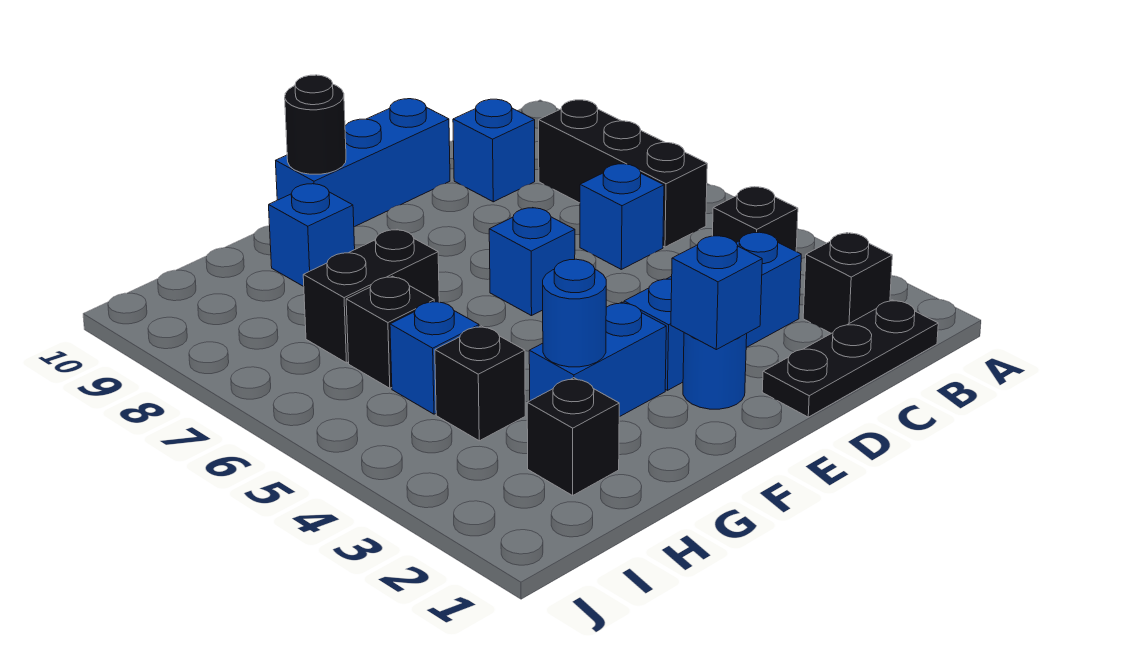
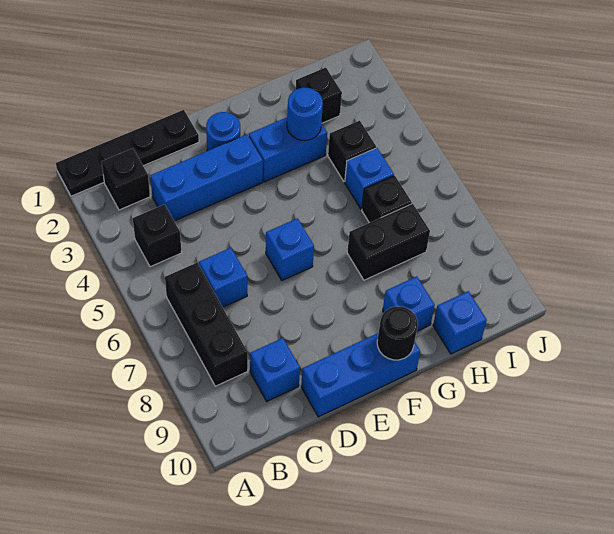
black plate B1:D1 level 1 -> black plate A1:D1 level 1
blue brick E2 level 2 -> blue brick H10 level 1

